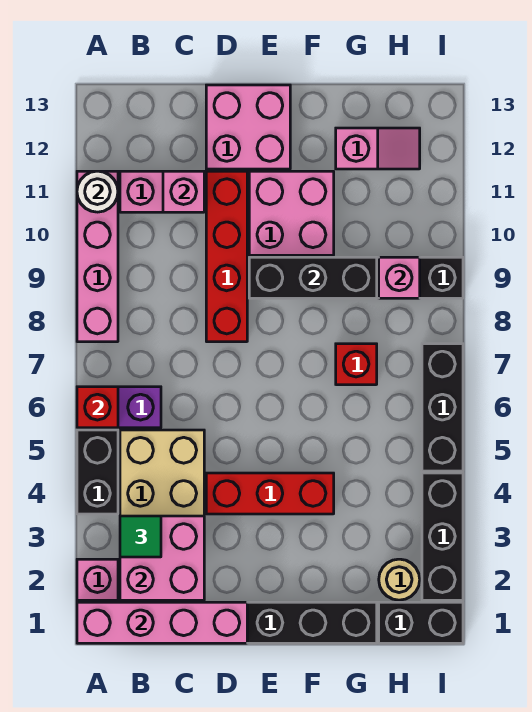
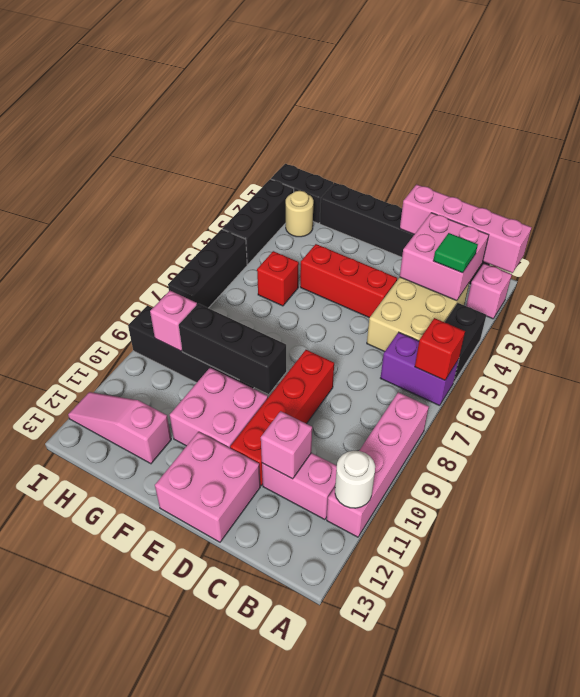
red brick G7 level 1 -> red brick G5 level 1
pink slope G12:H12 level 1 top G -> pink slope G12:I12 level 1 top G

